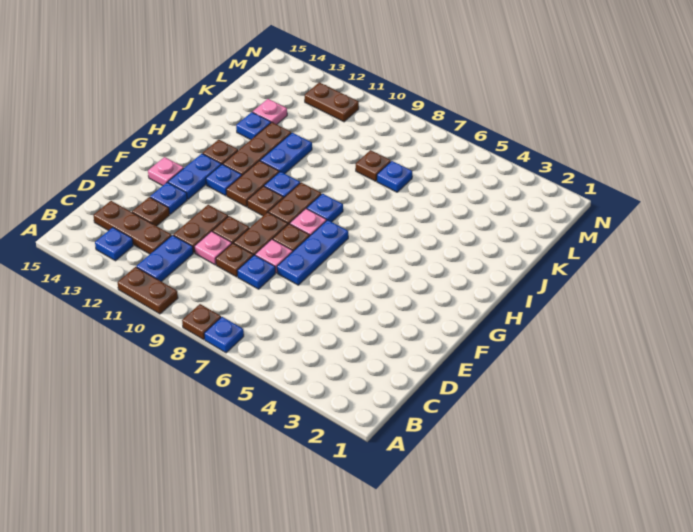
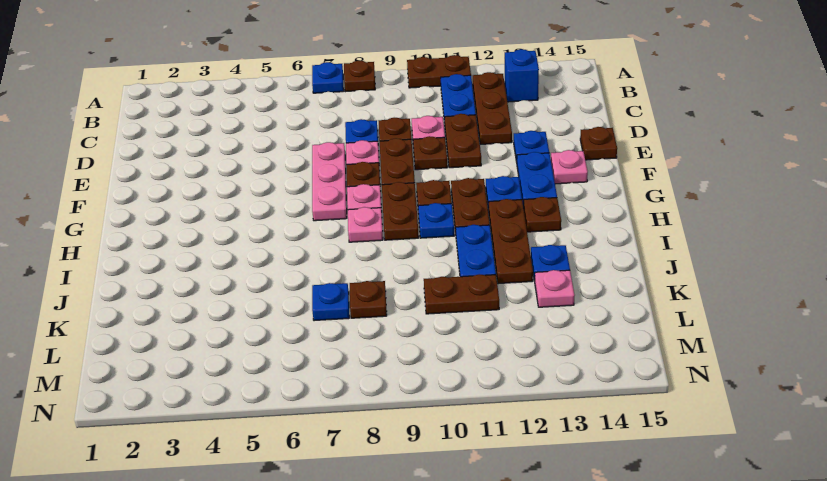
blue plate B13 level 1 -> blue brick B13 level 1
brown plate C12:C14 level 1 -> brown plate B12:D12 level 1
brown plate D13 level 1 -> brown plate E15 level 1
blue plate E7:G7 level 1 -> pink plate E7:G7 level 1
blue plate H8 level 1 -> pink plate H8 level 1
brown plate M11:M12 level 1 -> brown plate K10:K11 level 1

